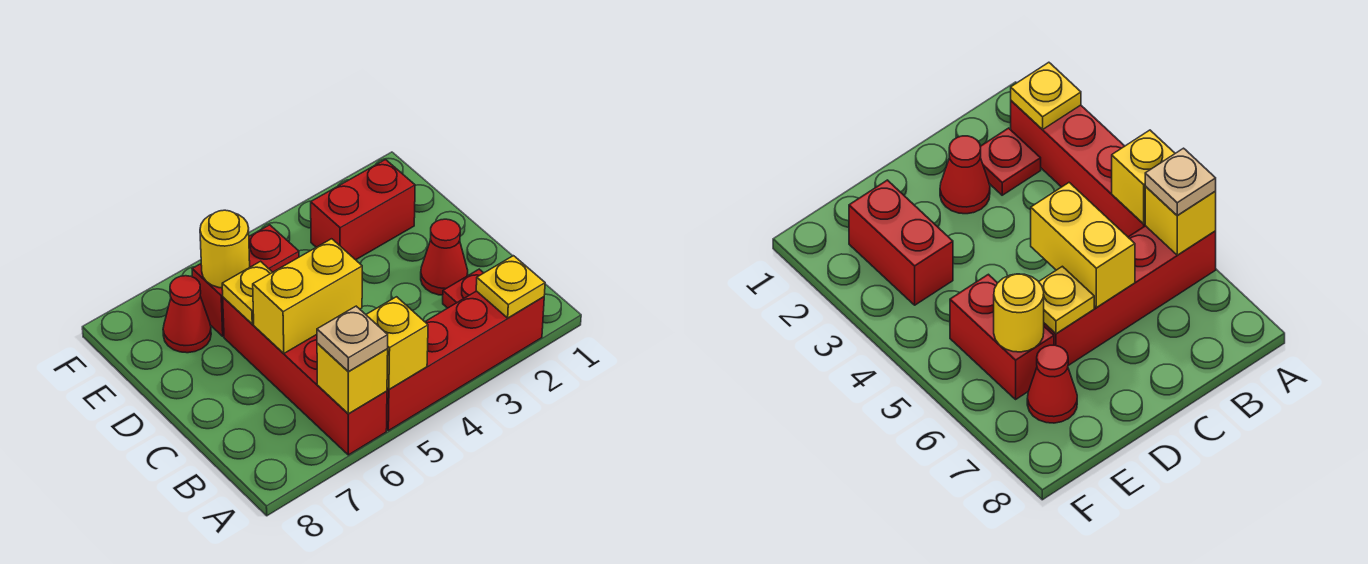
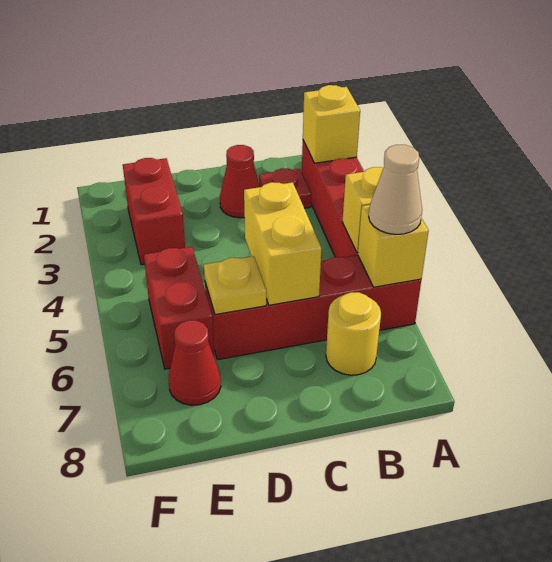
yellow plate A2 level 2 -> yellow brick A2 level 2
tan plate A6 level 3 -> tan cone A6 level 3
yellow round brick E6 level 2 -> yellow round brick B7 level 1

